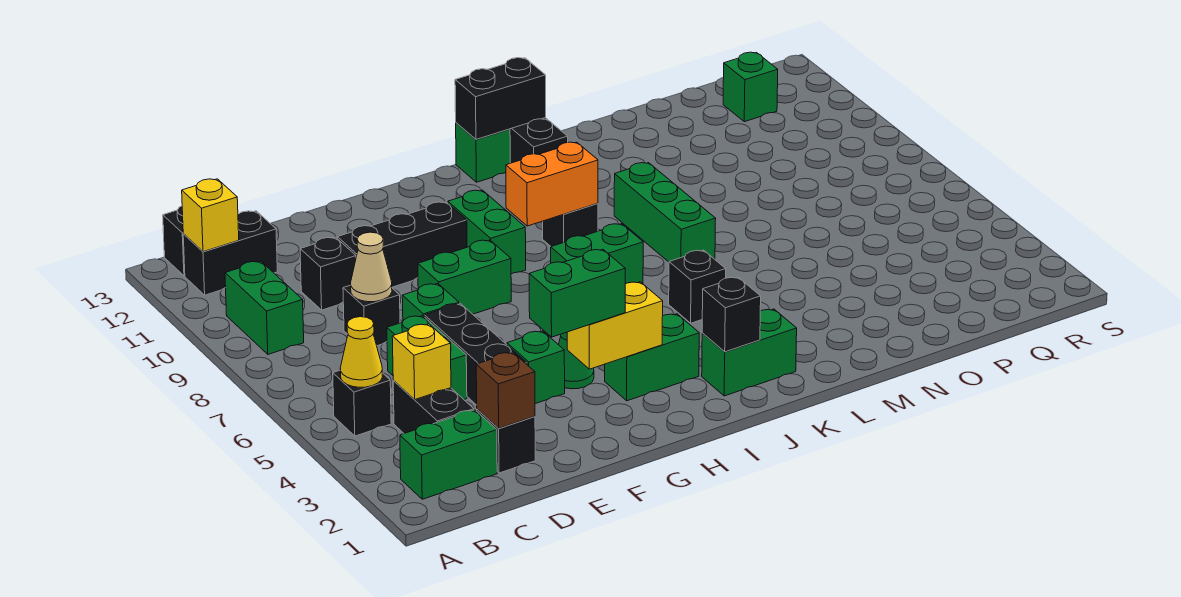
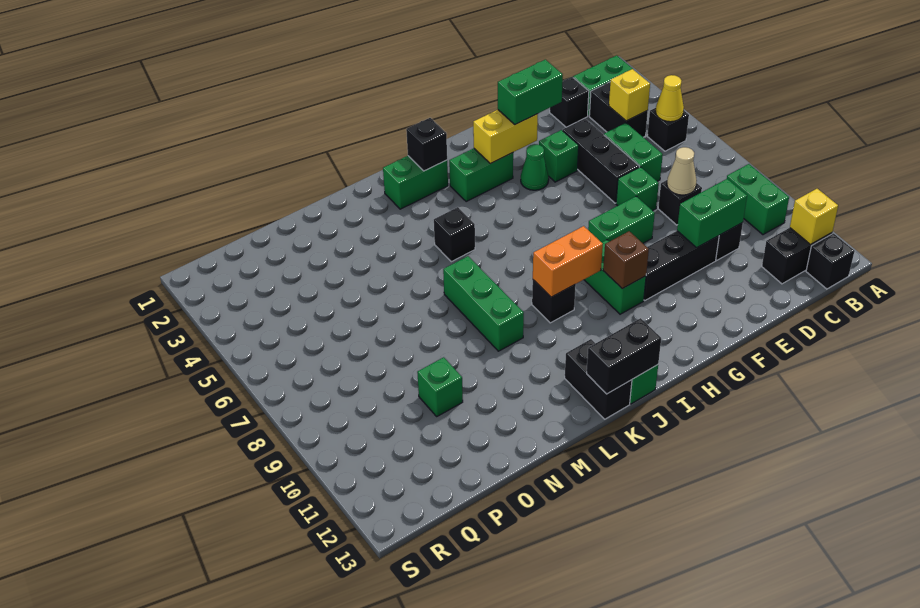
brown brick D2 level 2 -> brown brick H10 level 2
green brick I7:J7 level 1 -> green brick D10:E10 level 2
green brick Q12 level 1 -> green brick O10 level 1

